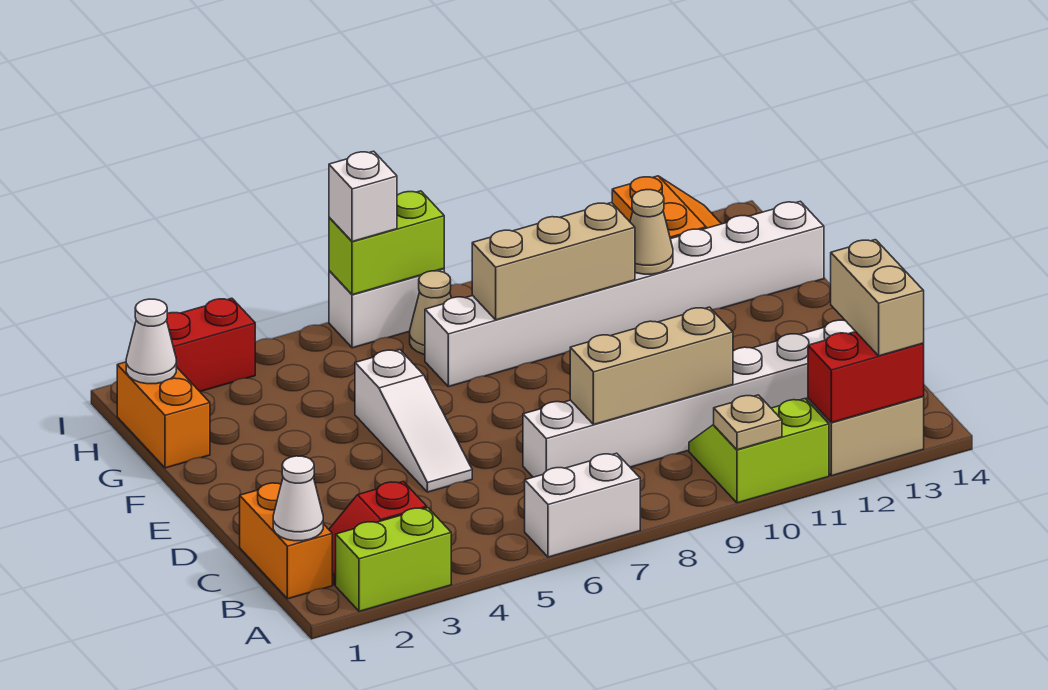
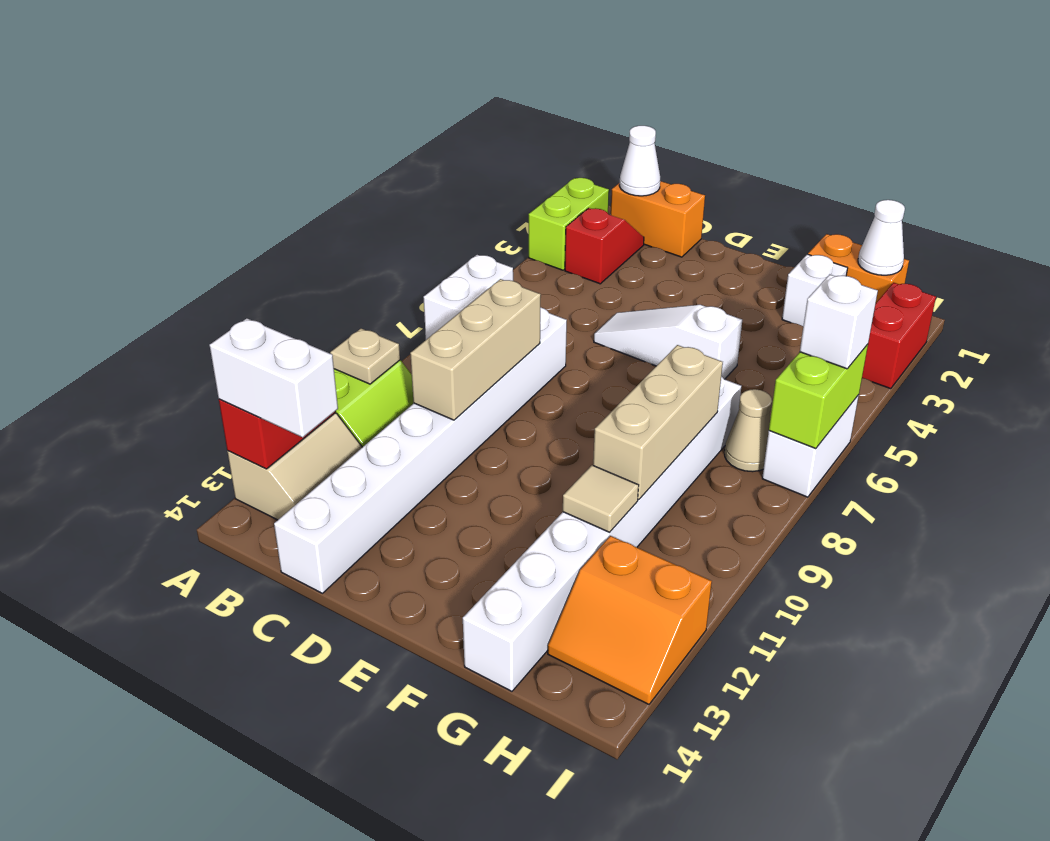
tan brick A13:B13 level 3 -> white brick A13:B13 level 3
none -> white brick G2 level 1
tan cone G11 level 2 -> tan tile G11 level 2

